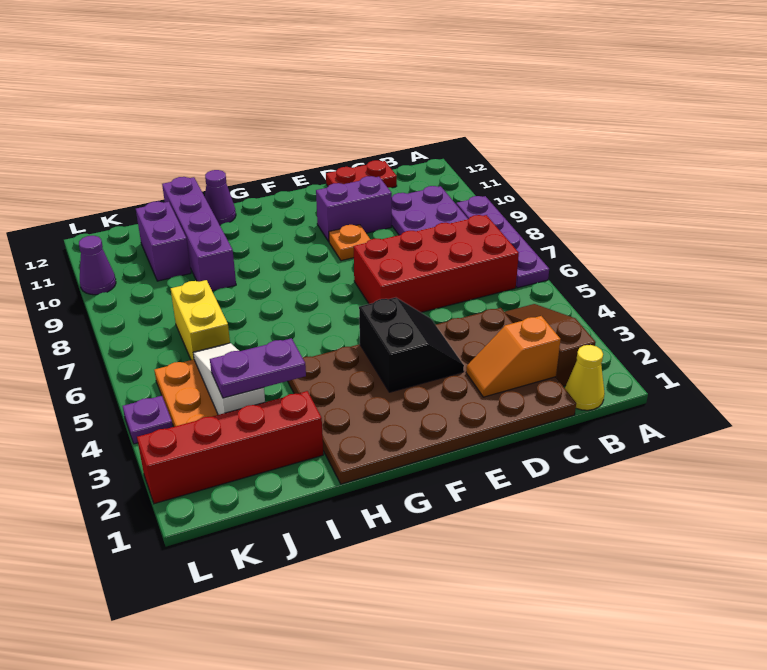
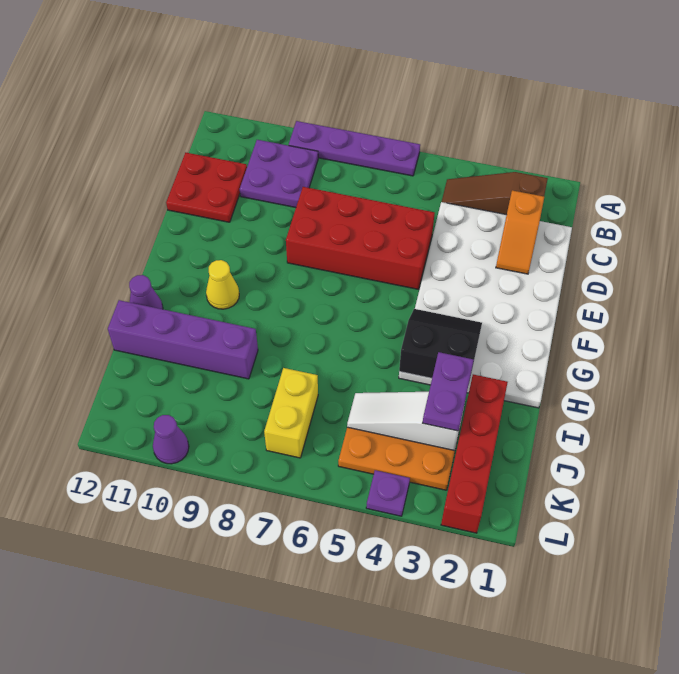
yellow cone B1 level 1 -> yellow cone G10 level 1
red brick B6:E7 level 1 -> red brick D5:E8 level 1
brown plate C1:H4 level 1 -> white plate C1:H4 level 1
red plate C12:D12 level 1 -> red plate C11:D12 level 1
purple brick D10:E10 level 1 -> none
black slope E3:F4 level 2 top F -> black slope G3:H4 level 2 top H
orange plate E9 level 1 -> none
yellow brick J6:J7 level 1 -> yellow brick J7:K7 level 1
purple brick J10:J11 level 1 -> none

